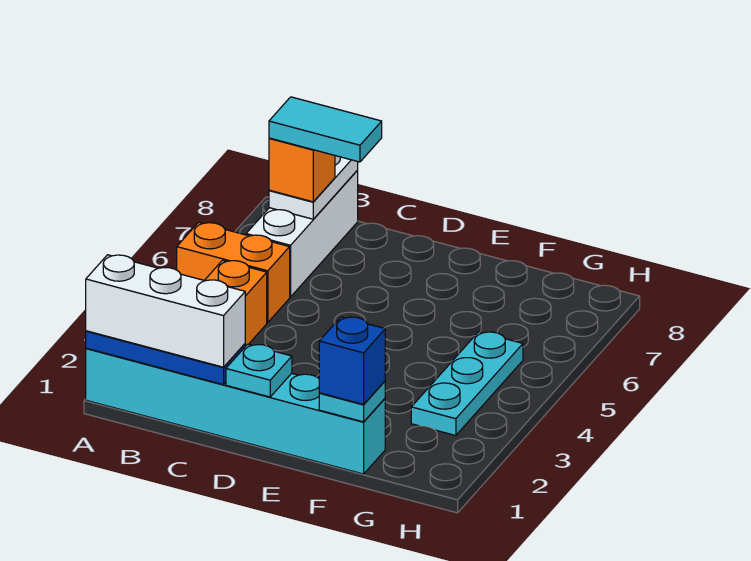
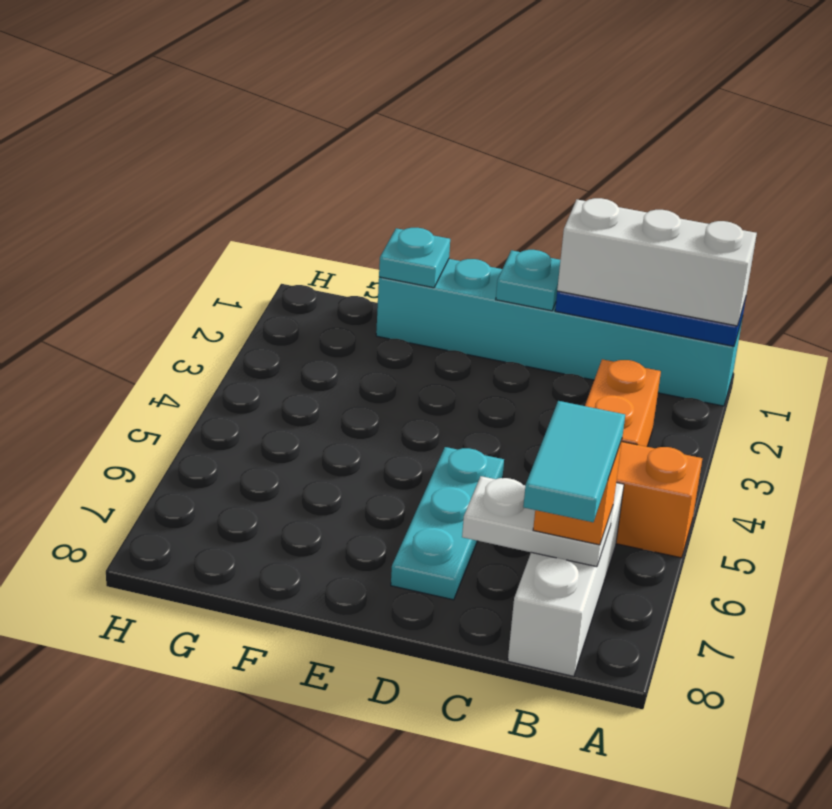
white plate B7:B8 level 2 -> white plate B7:C7 level 2
cyan tile B7:C7 level 4 -> cyan tile B7:B8 level 4
blue brick F1 level 3 -> none
cyan plate G3:G5 level 1 -> cyan plate D5:D7 level 1

